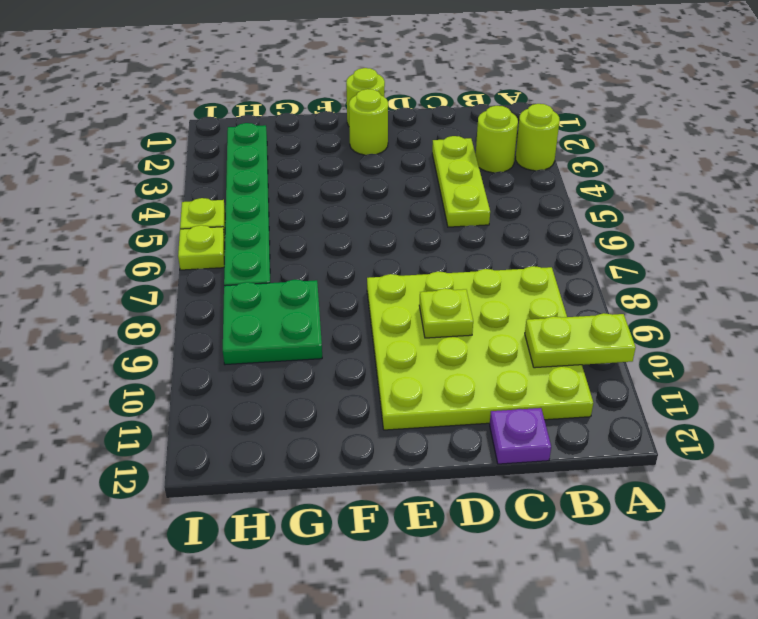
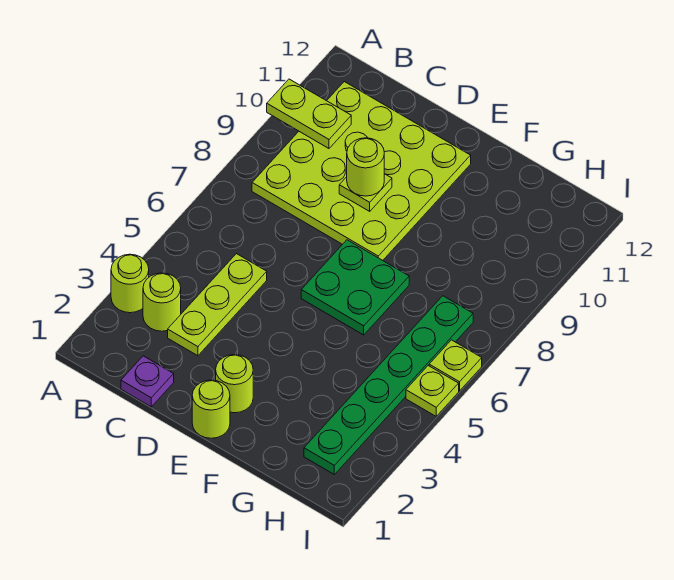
purple plate C12 level 1 -> purple plate C1 level 1
none -> lime round brick D9 level 3
green plate G8:H9 level 1 -> green plate E6:F7 level 1

